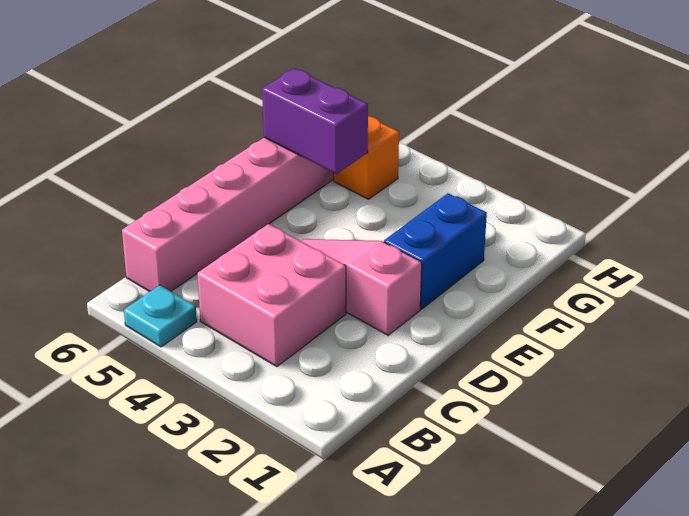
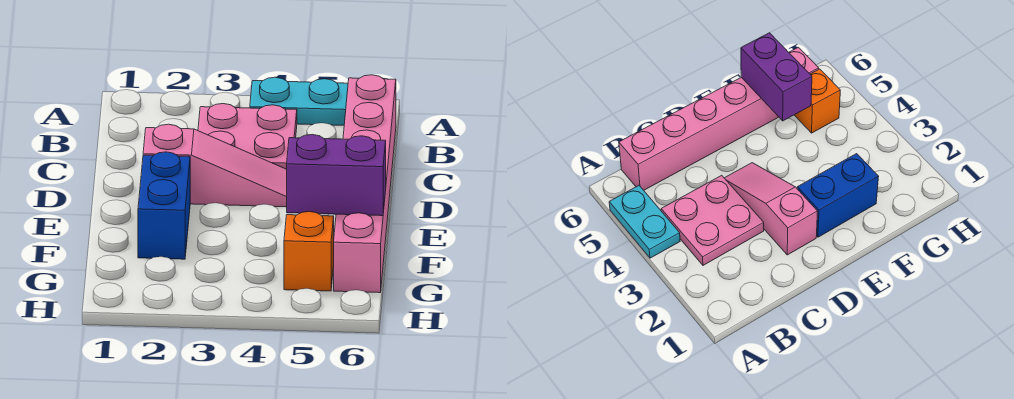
cyan plate A5 level 1 -> cyan plate A4:A5 level 1
pink brick B3:C4 level 1 -> pink plate B3:C4 level 1

